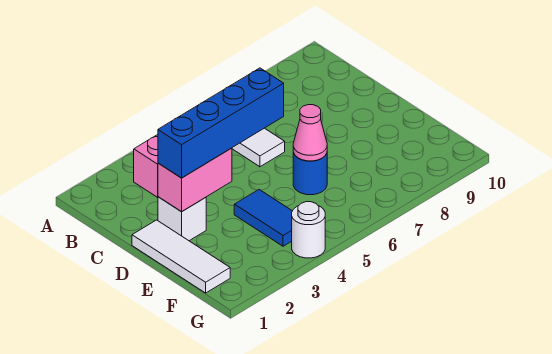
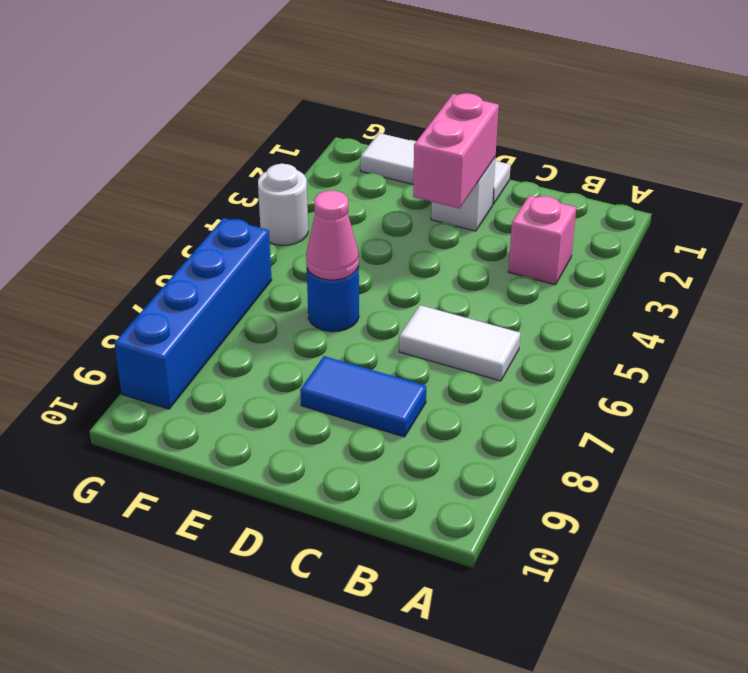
blue brick D2:D5 level 3 -> blue brick G6:G9 level 1
blue tile E4:F4 level 1 -> blue tile C8:D8 level 1

